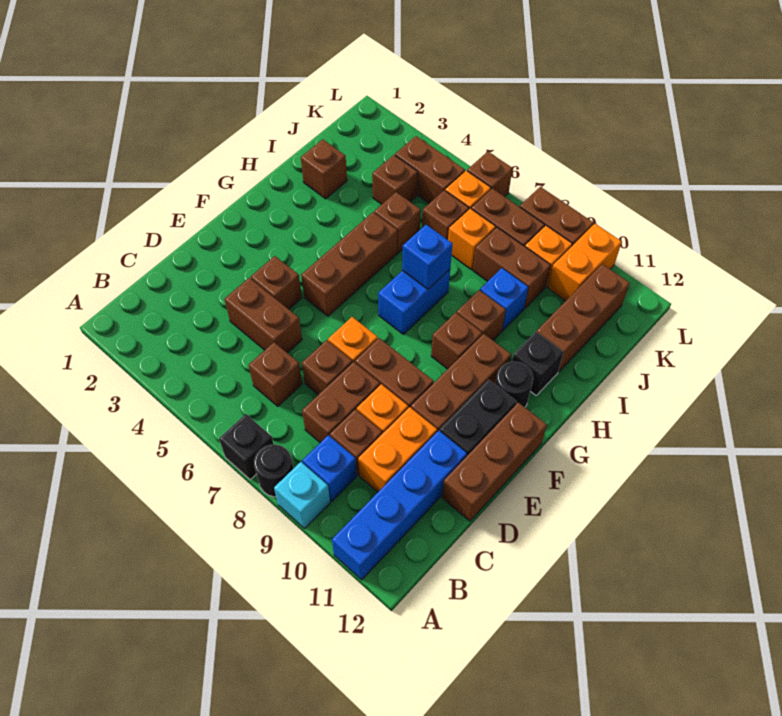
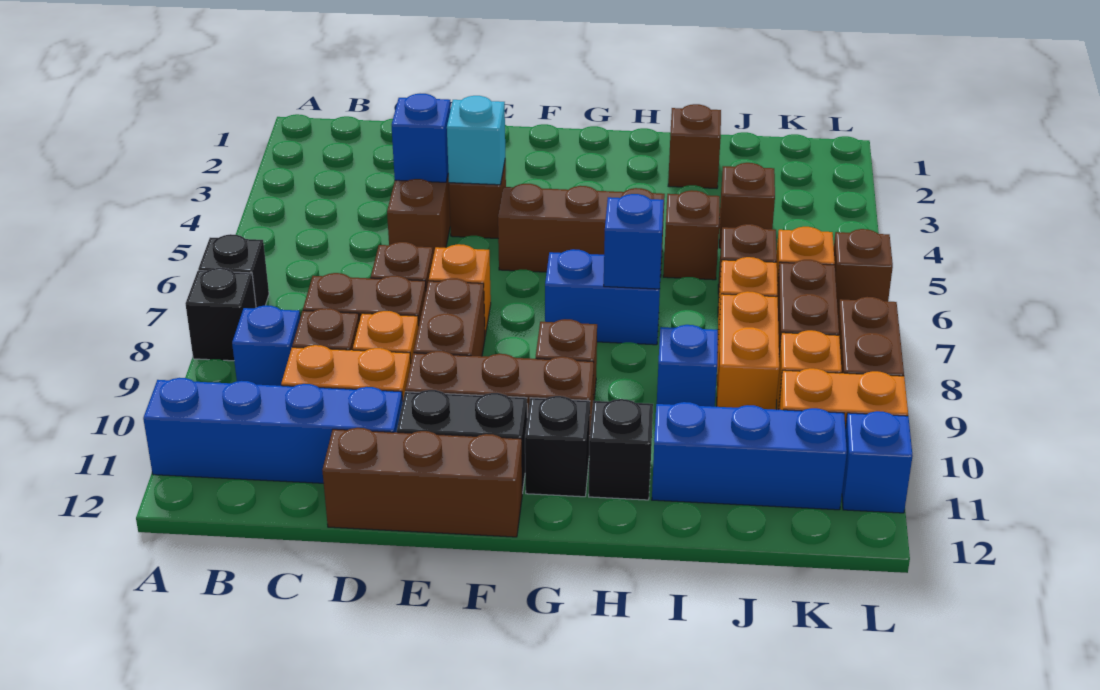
black round brick A8 level 1 -> black brick A8 level 1
cyan brick A9 level 1 -> cyan brick E4 level 2
brown brick C6 level 1 -> none
none -> blue brick D4 level 2
black round brick G11 level 1 -> black brick G11 level 1
brown brick H9 level 1 -> none
brown brick I11:K11 level 1 -> blue brick I11:K11 level 1
brown brick J8:J9 level 1 -> orange brick J8:J9 level 1
brown brick K4:K5 level 1 -> none
none -> blue brick L11 level 1

